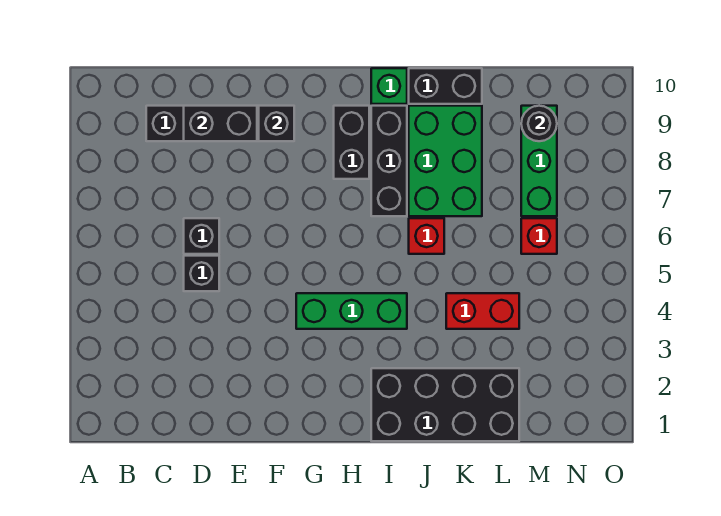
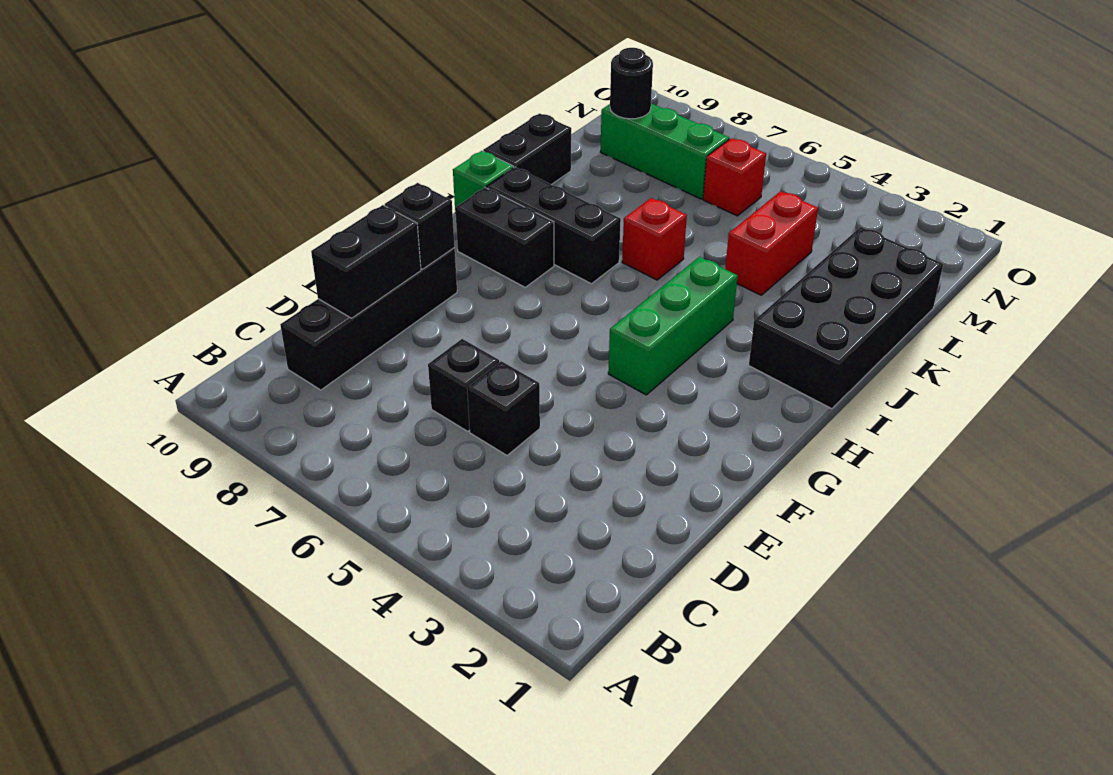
green brick J7:K9 level 1 -> none

